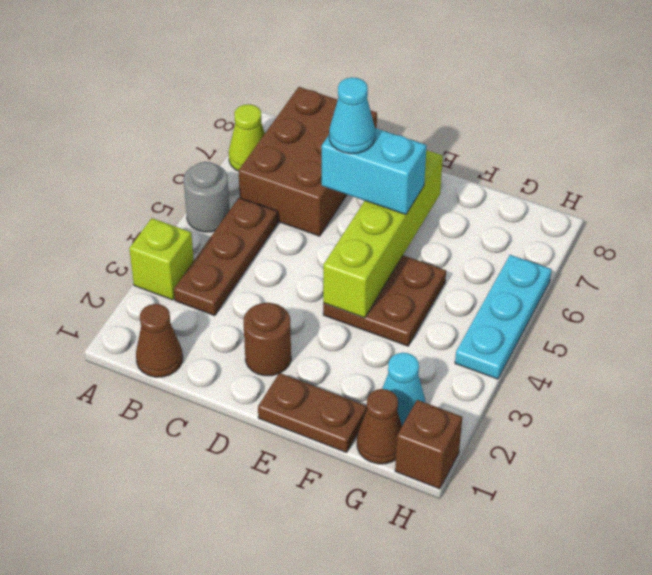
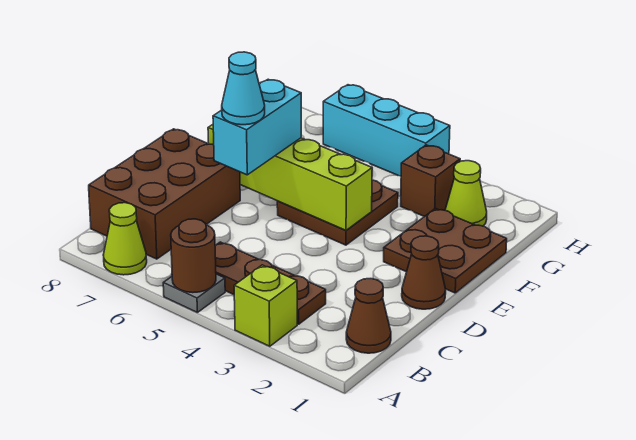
grey round brick A5 level 1 -> grey plate A5 level 1
brown brick B6:C8 level 1 -> brown brick B7:D8 level 1
brown round brick D2 level 1 -> brown round brick A5 level 2
brown plate E1:F1 level 1 -> brown plate E1:F2 level 1
brown cone G1 level 1 -> brown cone D1 level 1
cyan cone G2 level 1 -> lime cone G2 level 1
brown brick H1 level 1 -> brown brick G3 level 1
cyan plate H4:H6 level 1 -> cyan brick H4:H6 level 1

